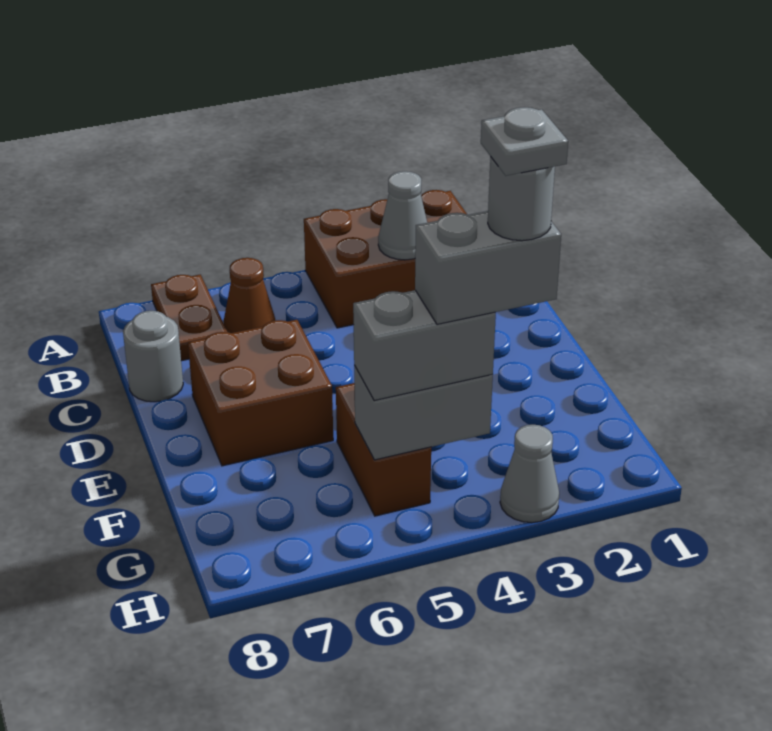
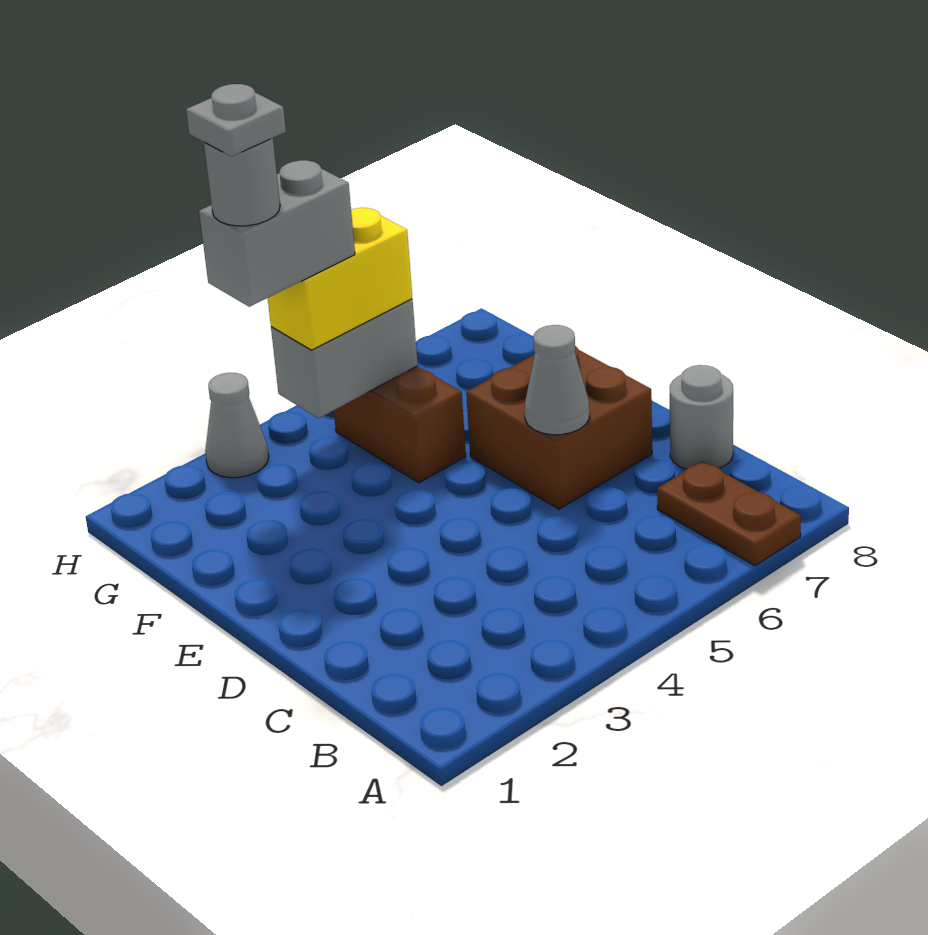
brown brick A2:B4 level 1 -> none
grey cone B3 level 2 -> grey cone D6 level 2
brown cone B6 level 1 -> none
grey brick G4:G5 level 3 -> yellow brick G4:G5 level 3

